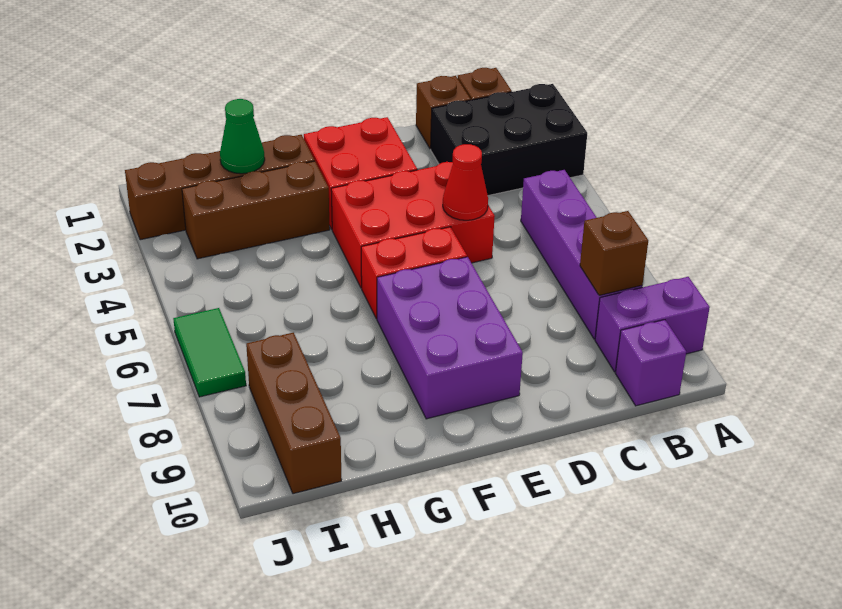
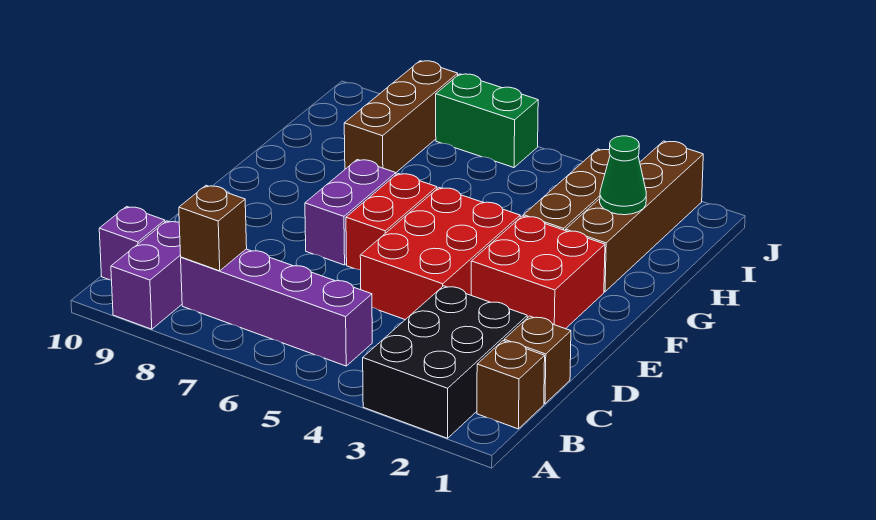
red cone D5 level 2 -> none
purple brick E7:F9 level 1 -> purple brick E7:F7 level 1
brown brick I8:I10 level 1 -> brown brick H8:J8 level 1
green tile J6:J7 level 1 -> green brick J6:J7 level 1

